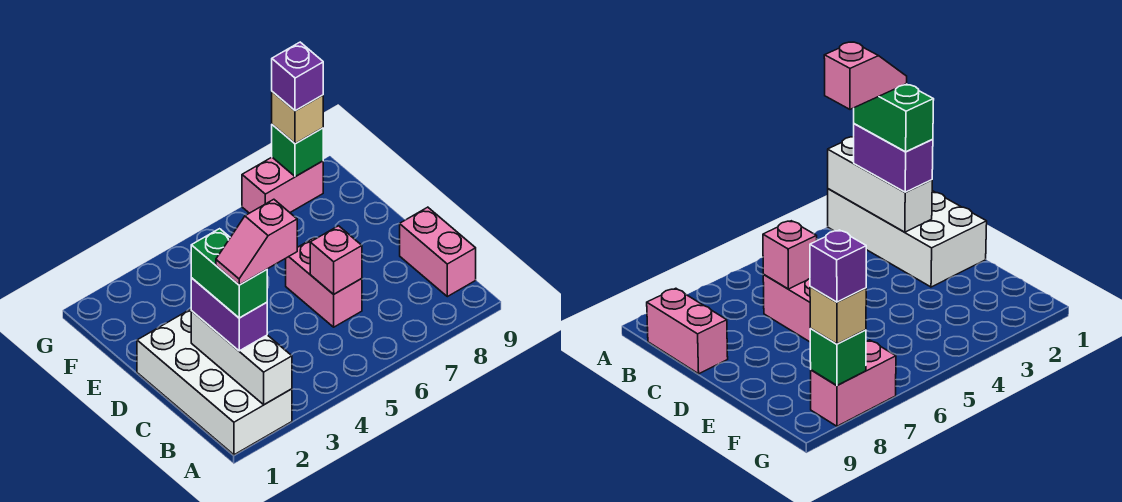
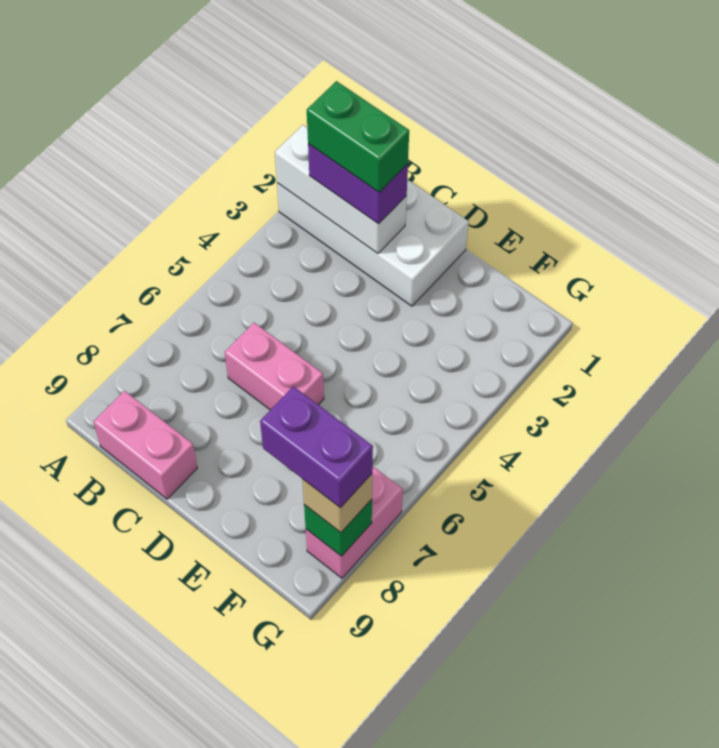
pink slope B2:B3 level 5 top 3 -> none
pink brick C6 level 2 -> none
purple brick G8 level 4 -> purple brick F8:G8 level 4

